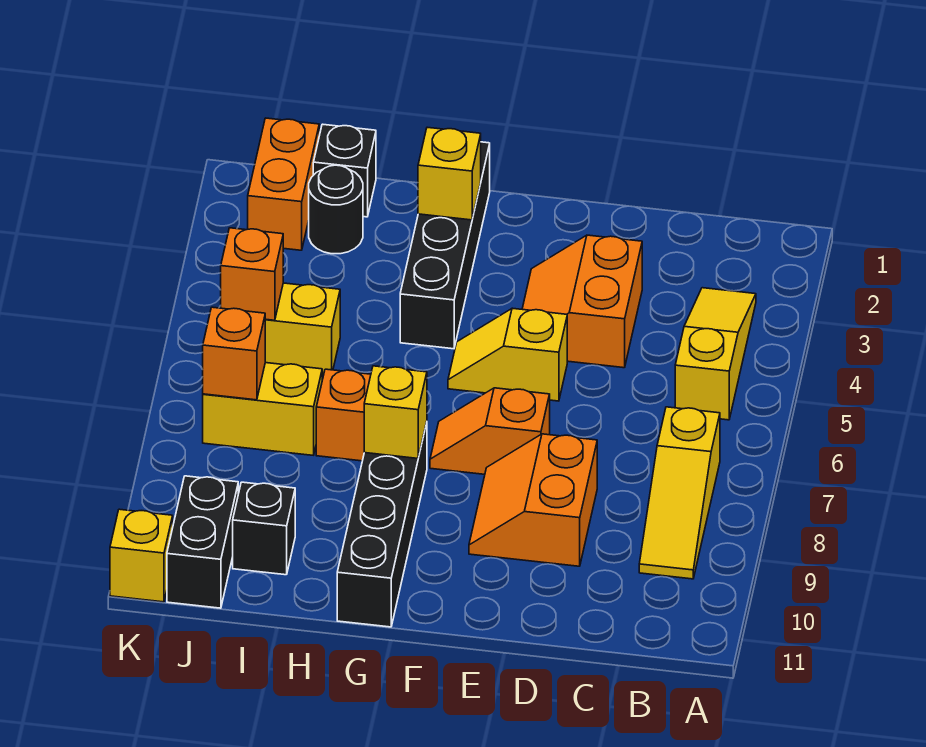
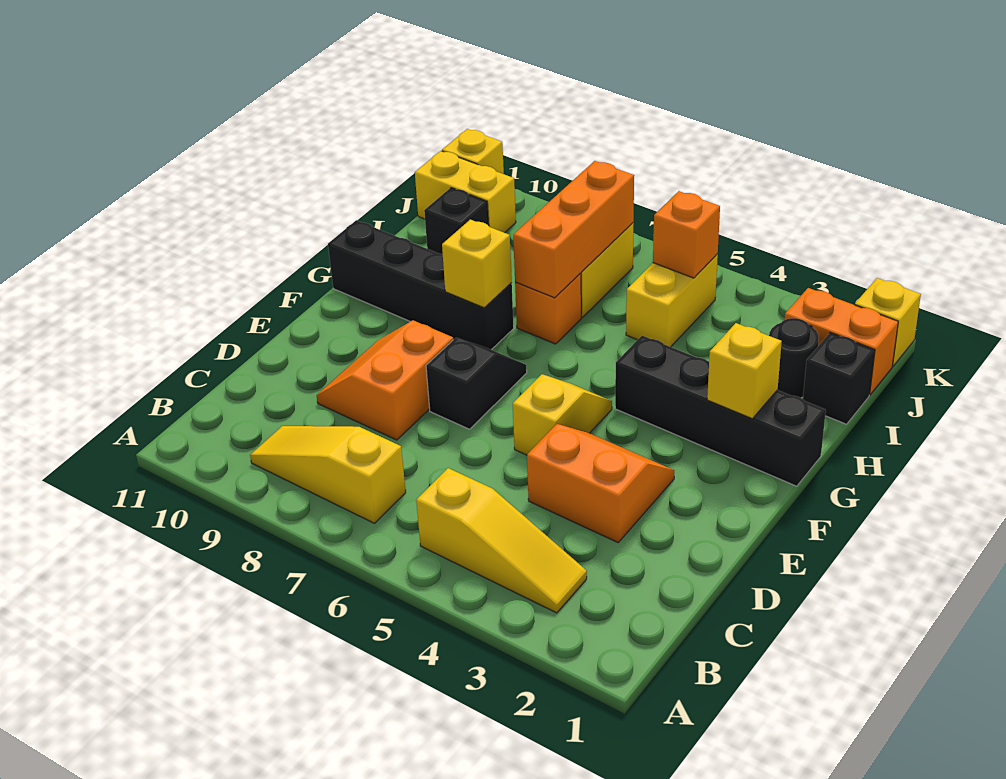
orange slope D8:E9 level 1 top D -> orange slope D8:E9 level 1 top 8
orange slope E7:F7 level 1 top E -> black slope E7:F7 level 1 top E
orange brick J7 level 2 -> orange brick H7:J7 level 2
black brick J10:J11 level 1 -> yellow brick J10:J11 level 1
none -> yellow brick K1 level 1

